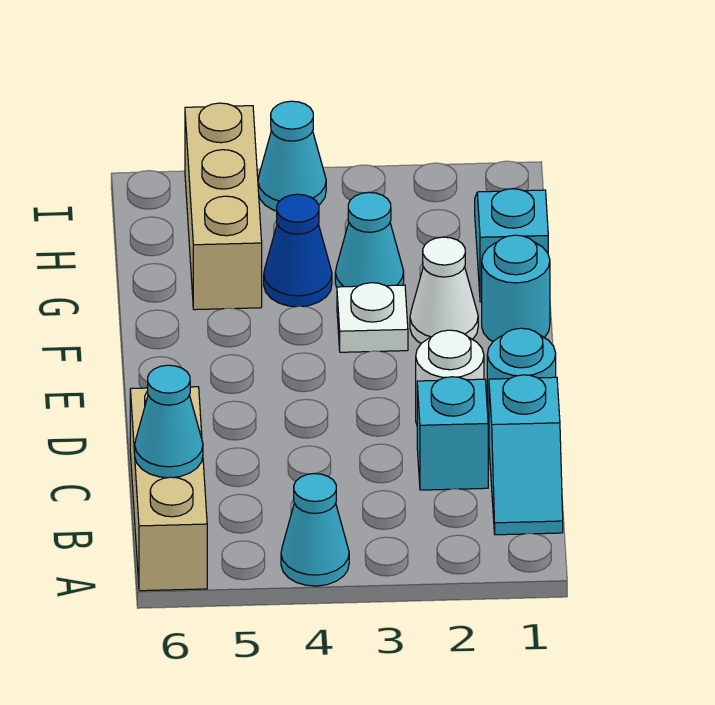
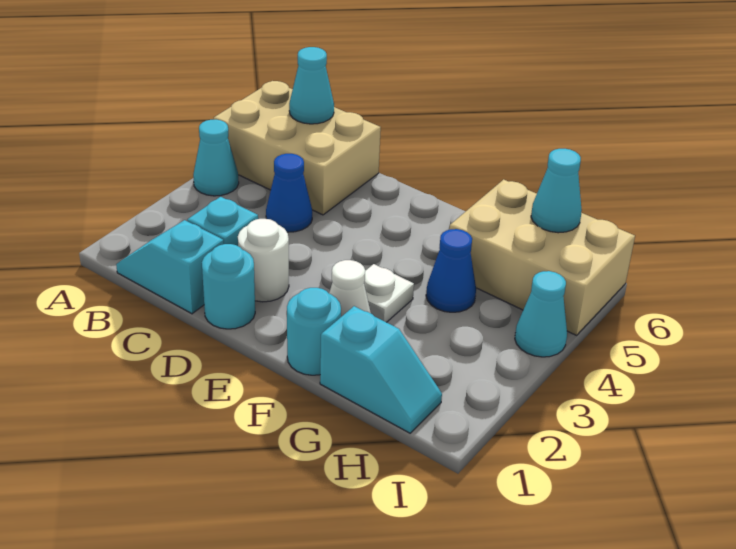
tan brick A6:C6 level 1 -> tan brick A5:C6 level 1
none -> blue cone C4 level 1
cyan cone G3 level 1 -> cyan cone H6 level 2
tan brick G5:I5 level 1 -> tan brick G5:I6 level 1

